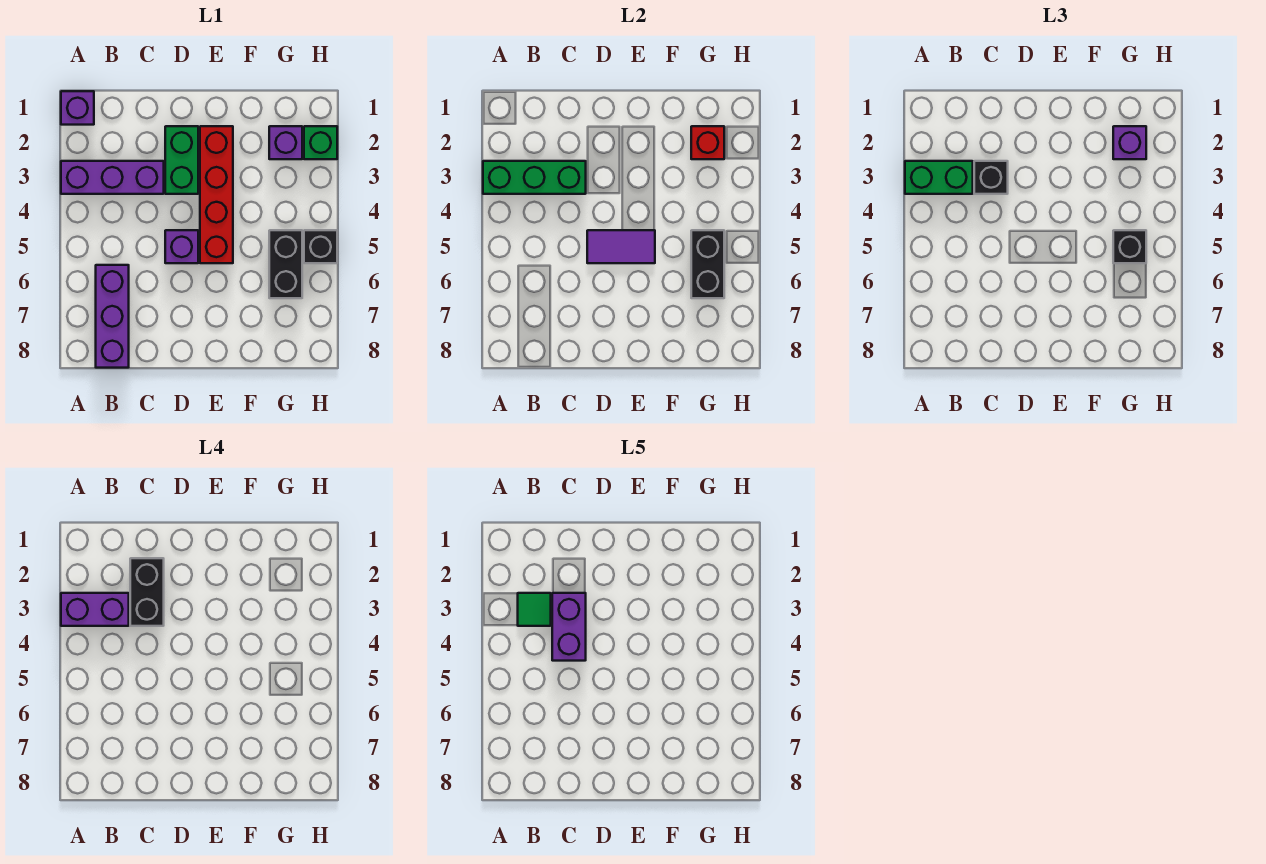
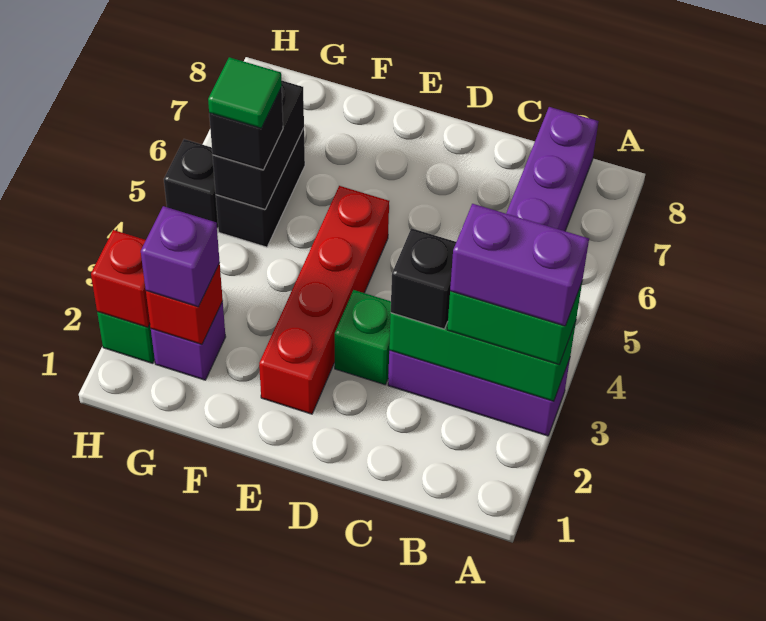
purple brick A1 level 1 -> none
green tile B3 level 5 -> green tile G5 level 4
black brick C2:C3 level 4 -> none
purple brick C3:C4 level 5 -> none
green brick D2:D3 level 1 -> green brick D3 level 1
purple brick D5 level 1 -> none
purple tile D5:E5 level 2 -> none
none -> red brick H2 level 2

